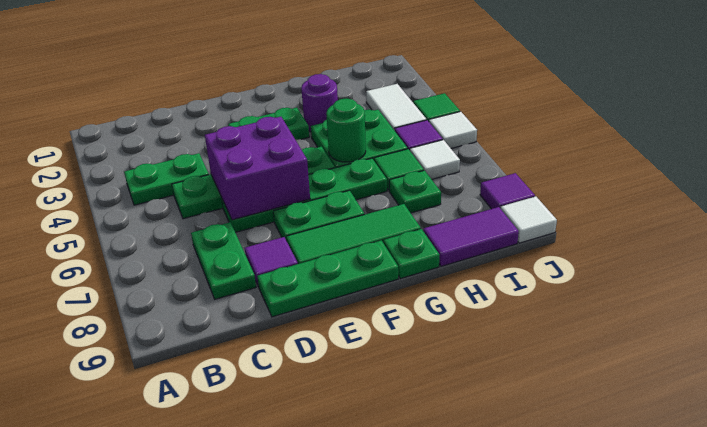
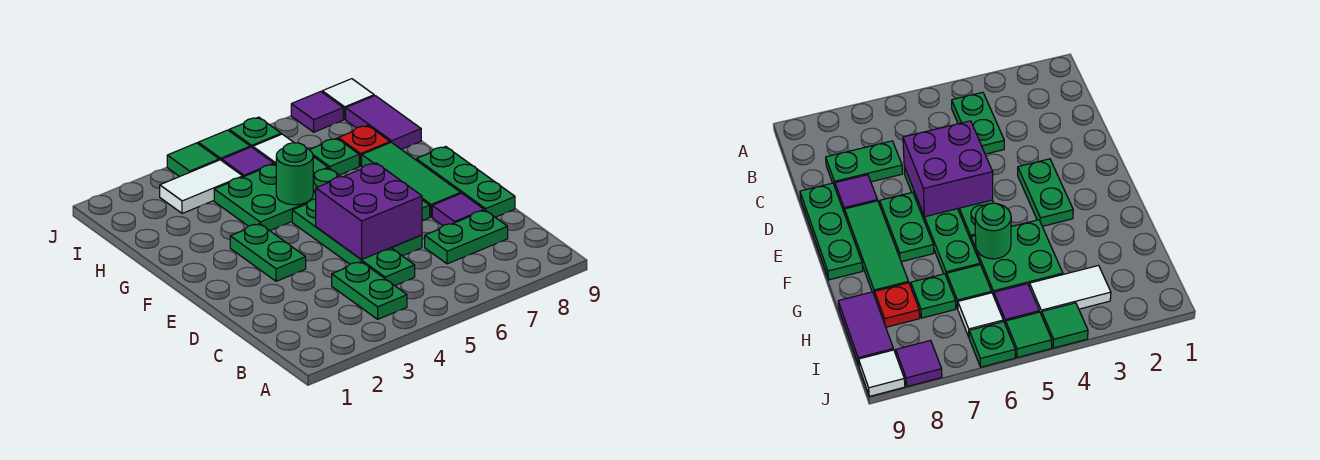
purple round brick G3 level 1 -> none
green plate G9 level 1 -> green plate J6 level 1
none -> red plate H8 level 1
white tile J5 level 1 -> green tile J5 level 1

